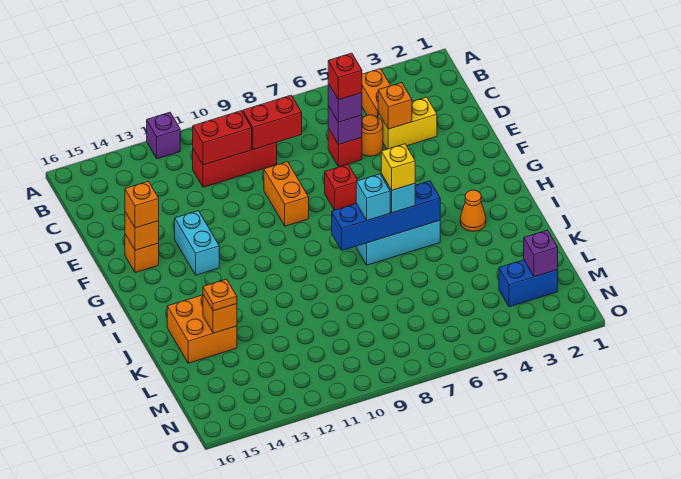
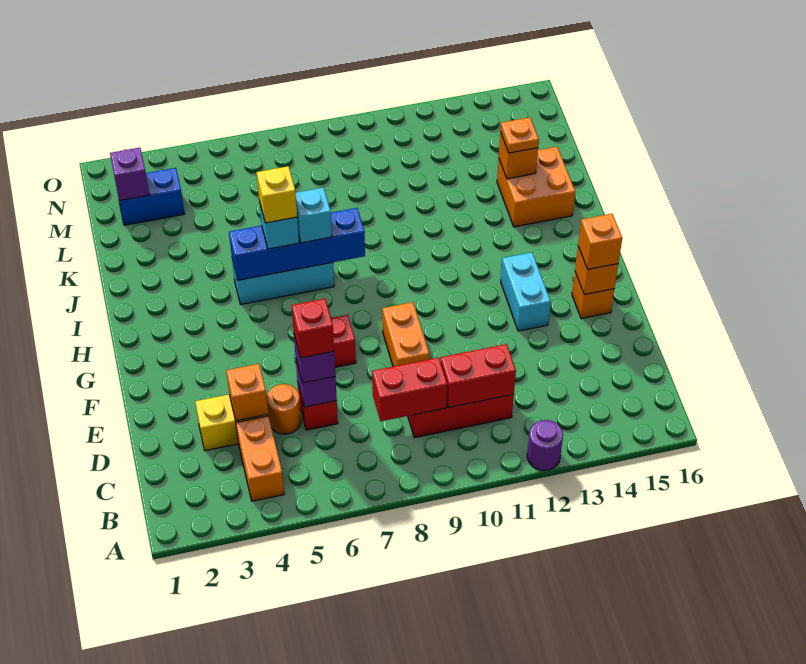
purple brick A12 level 1 -> purple round brick A12 level 1
orange cone I3 level 1 -> none

